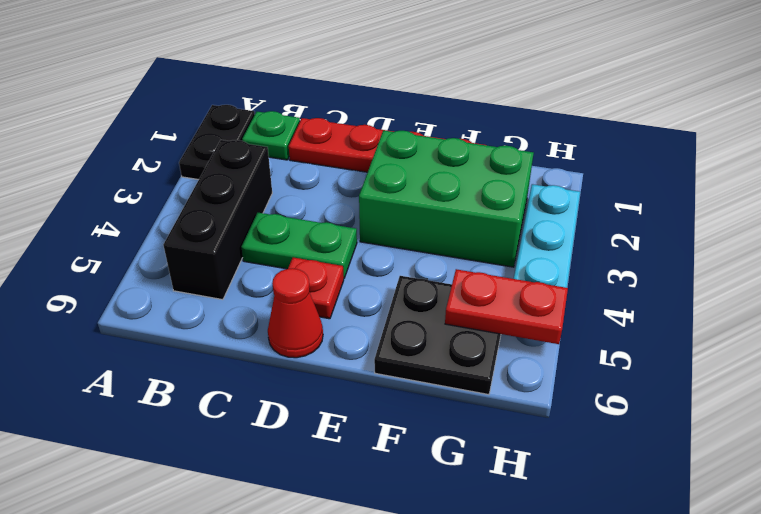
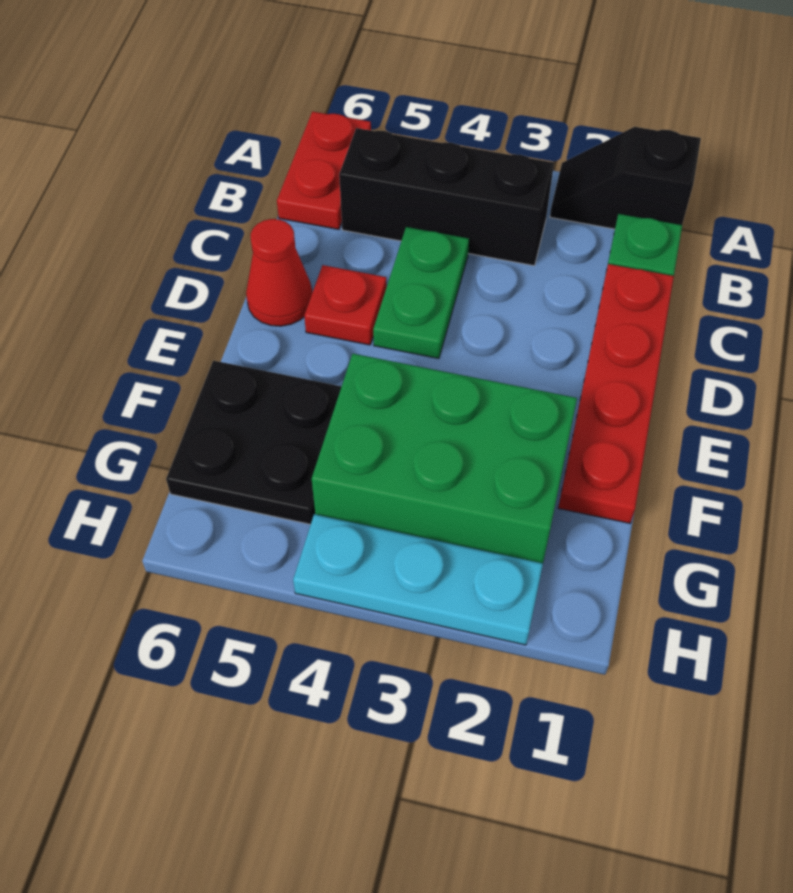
black plate A1:A2 level 1 -> black slope A1:A2 level 1 top 1
green brick E2:G3 level 1 -> green brick F2:G4 level 1
red plate G5:H5 level 2 -> red plate A6:B6 level 1

